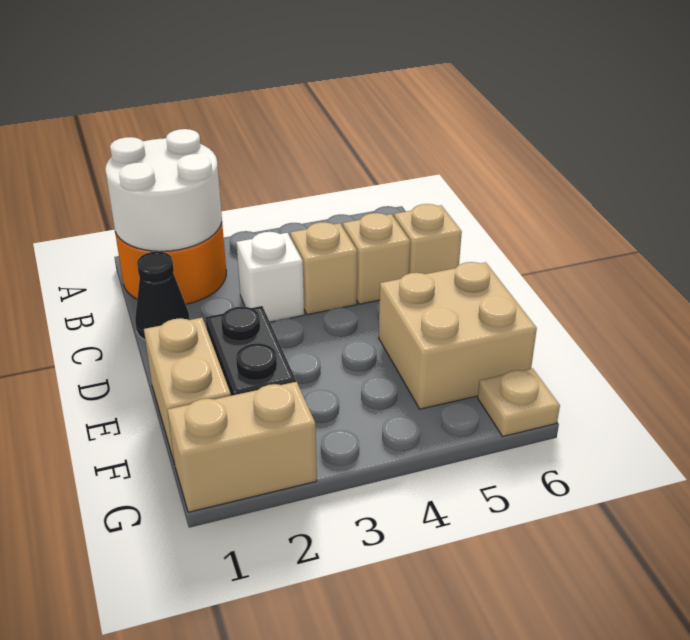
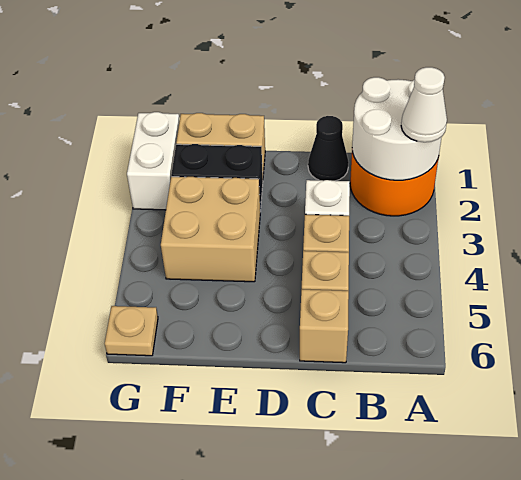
none -> white cone A2 level 3
tan brick E5:F6 level 1 -> tan brick E3:F4 level 1
tan brick G1:G2 level 1 -> white brick G1:G2 level 1

